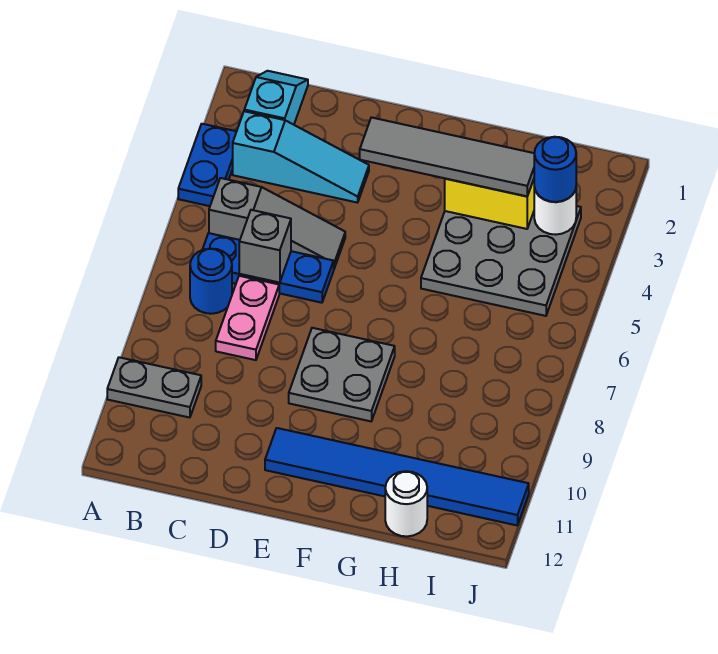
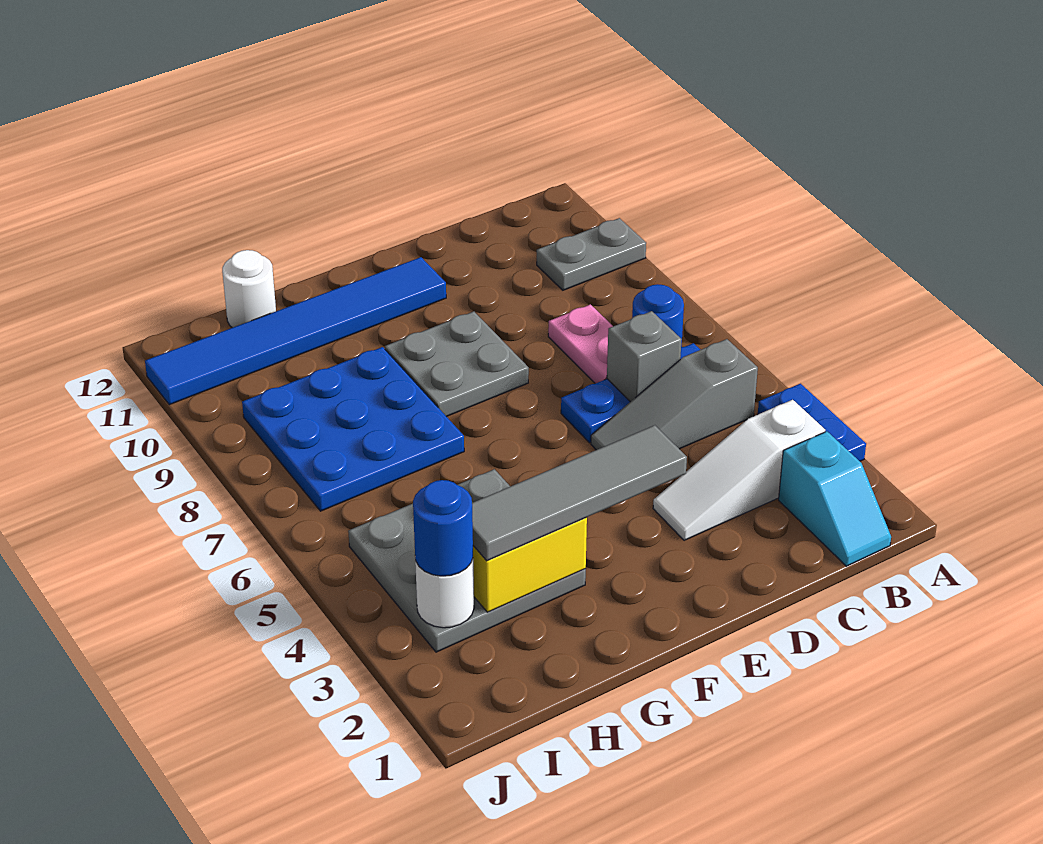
cyan slope B3:D3 level 1 top B -> white slope B3:D3 level 1 top B
none -> blue plate G7:I9 level 1

